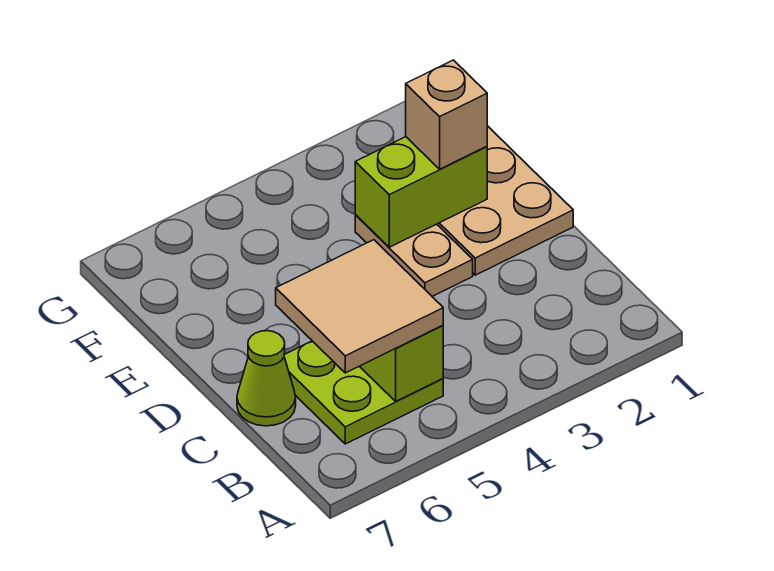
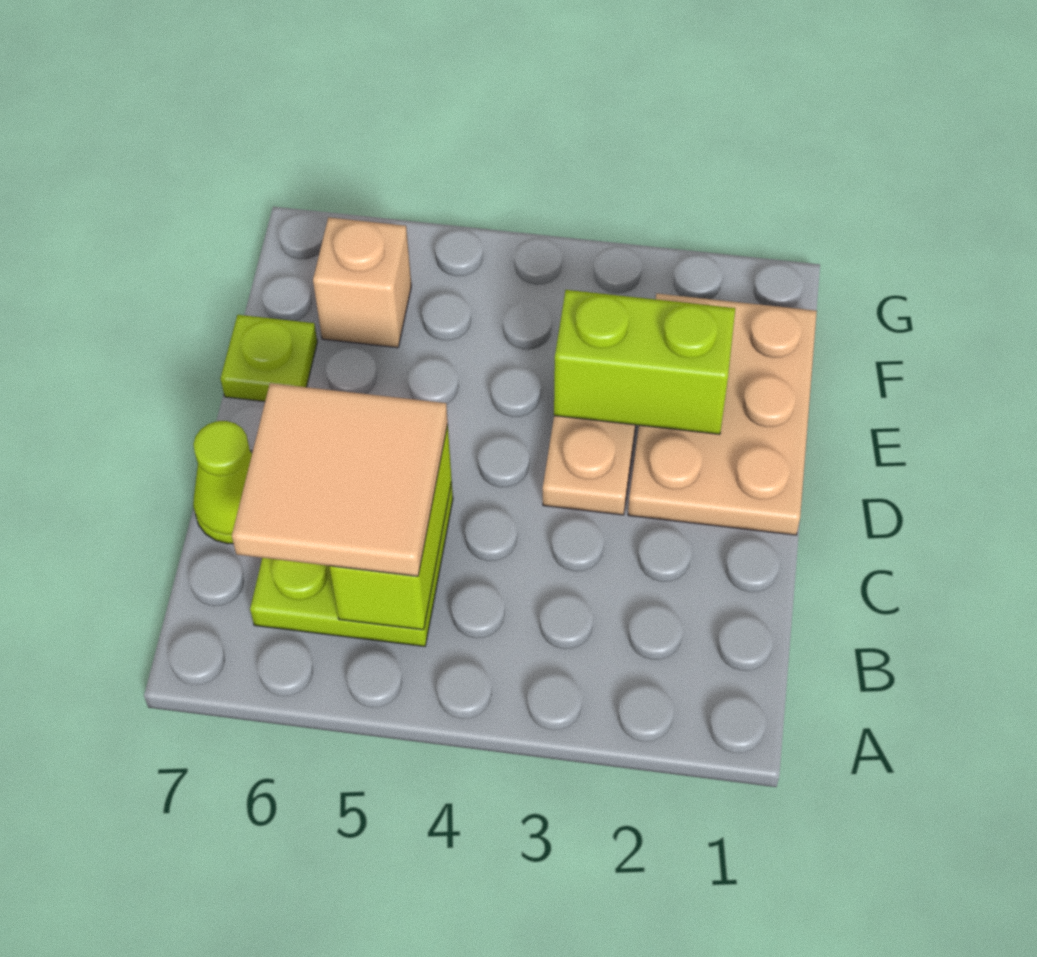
tan brick E2 level 3 -> tan brick F6 level 1
none -> lime plate E7 level 1

